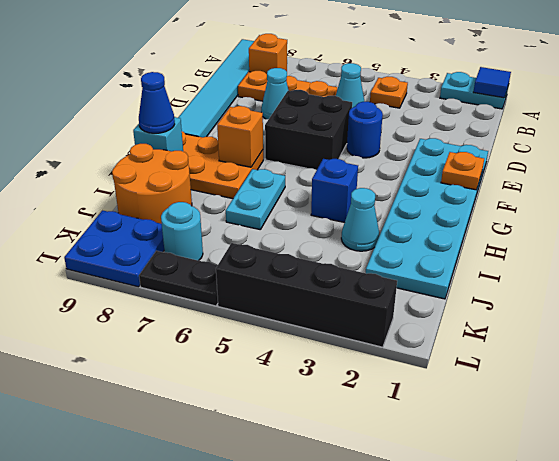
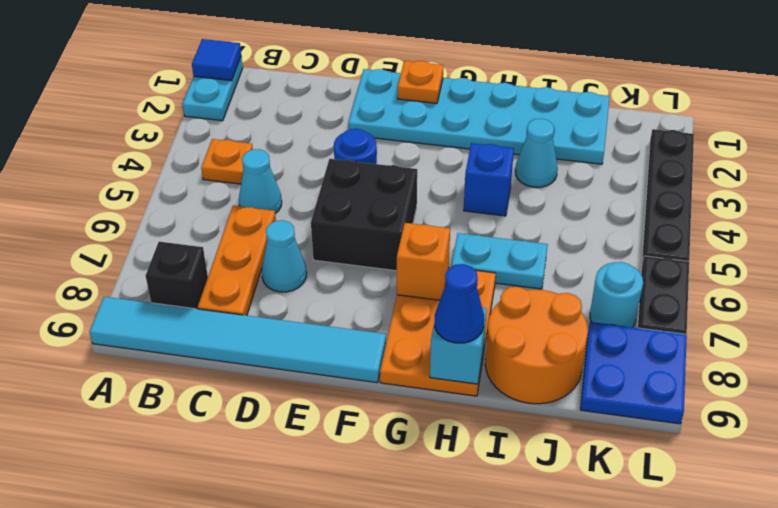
orange brick B8 level 1 -> black brick B8 level 1
black brick L2:L5 level 1 -> black plate L2:L5 level 1

